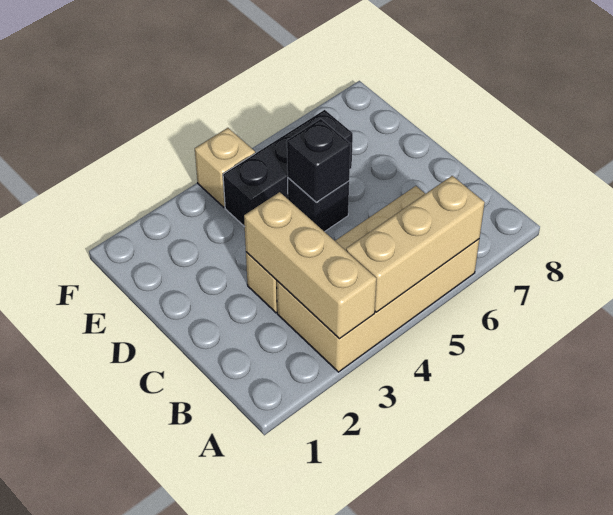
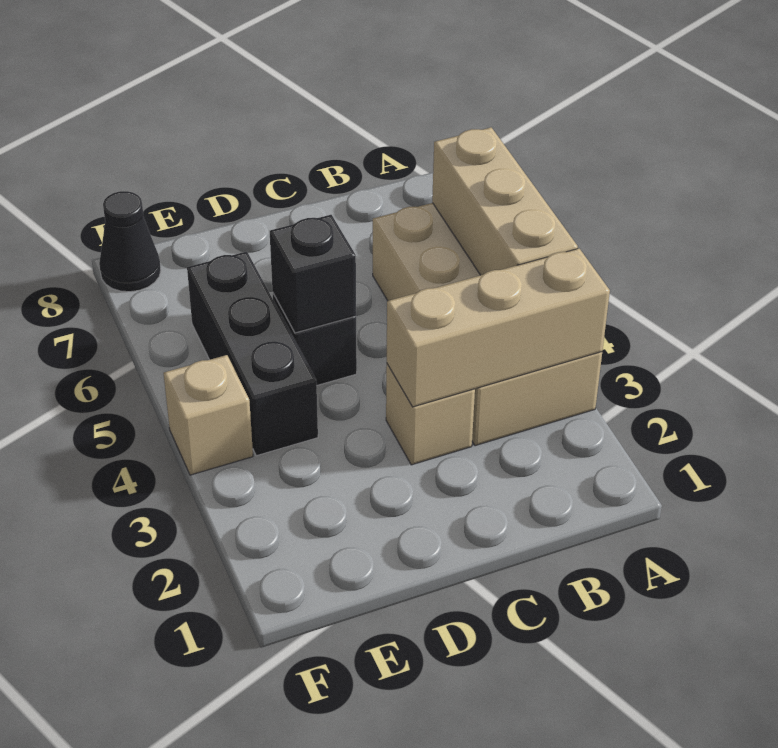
none -> black cone F8 level 1

